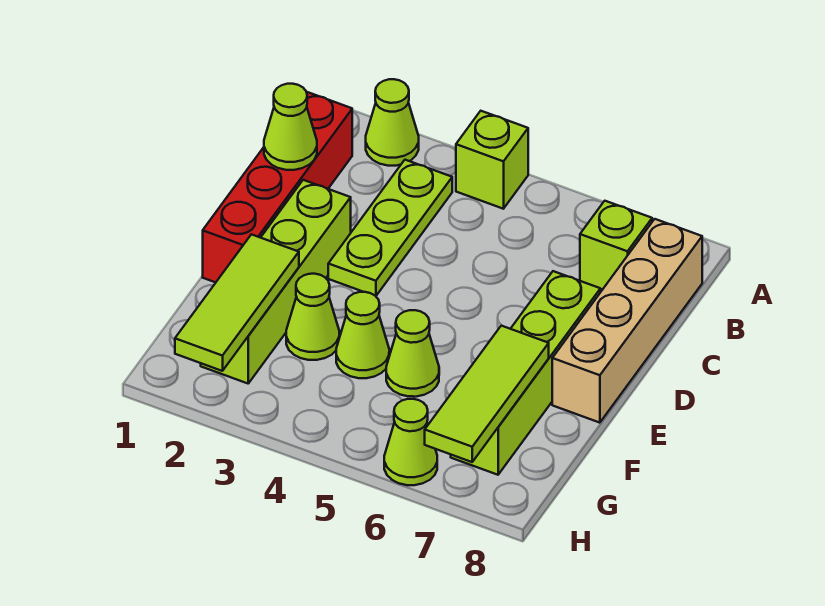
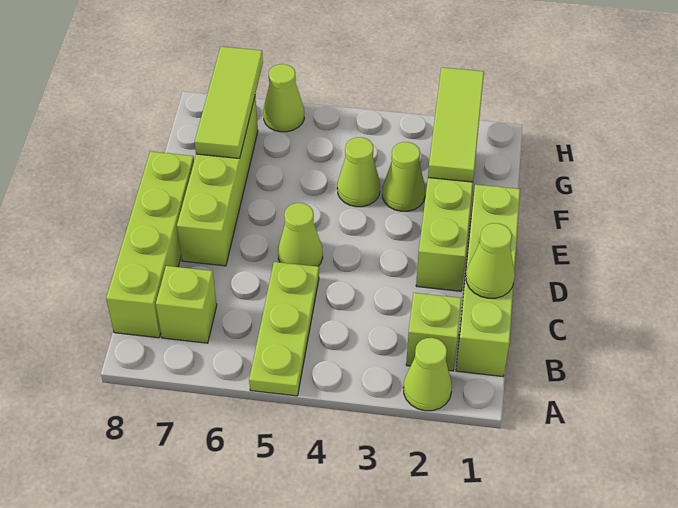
lime brick A4 level 1 -> lime brick B2 level 1
red brick B1:E1 level 1 -> lime brick B1:E1 level 1
lime plate B3:D3 level 1 -> lime plate A5:C5 level 1
tan brick B8:E8 level 1 -> lime brick B8:E8 level 1
lime cone F5 level 1 -> lime cone D5 level 1

